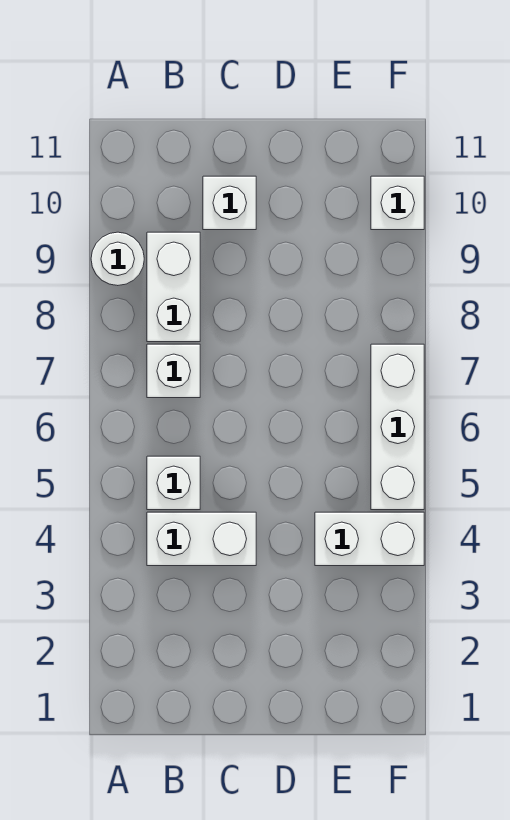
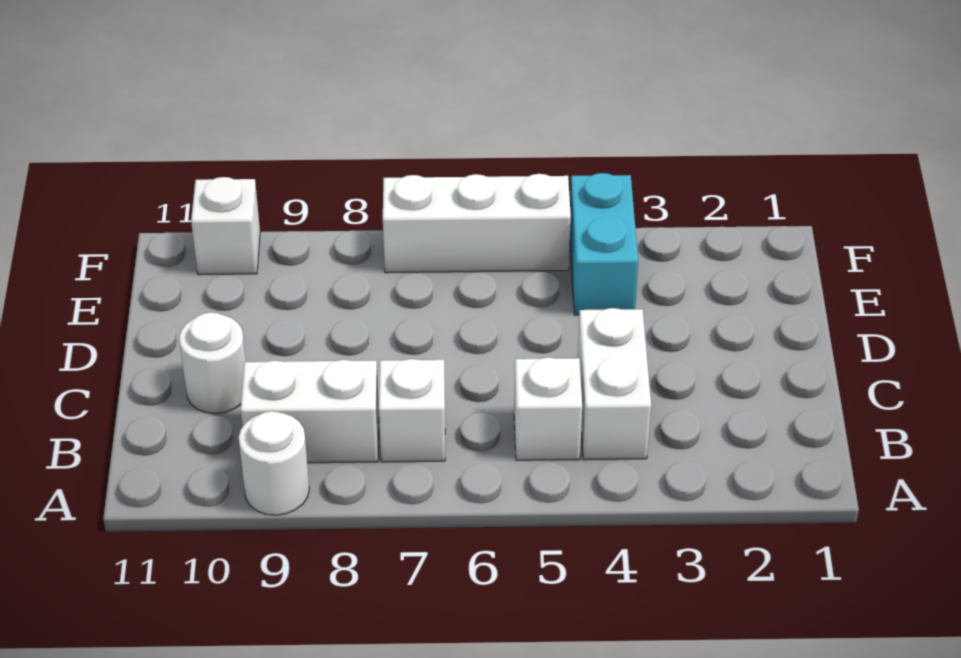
white brick C10 level 1 -> white round brick C10 level 1
white brick E4:F4 level 1 -> cyan brick E4:F4 level 1

